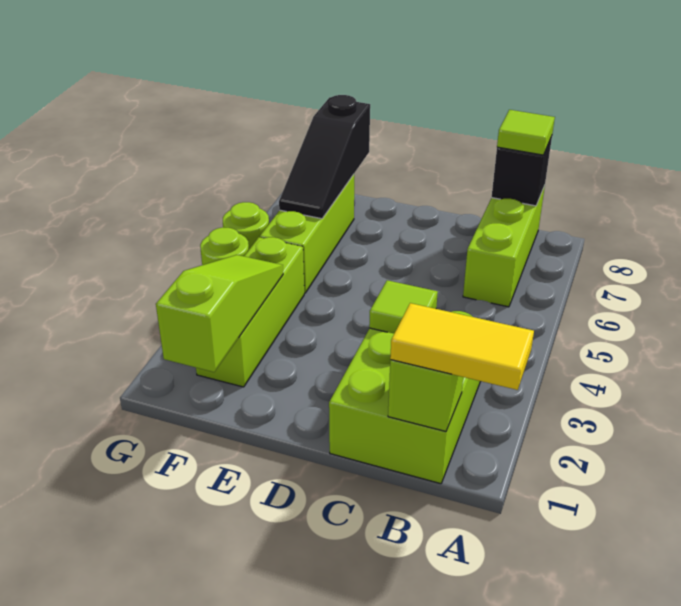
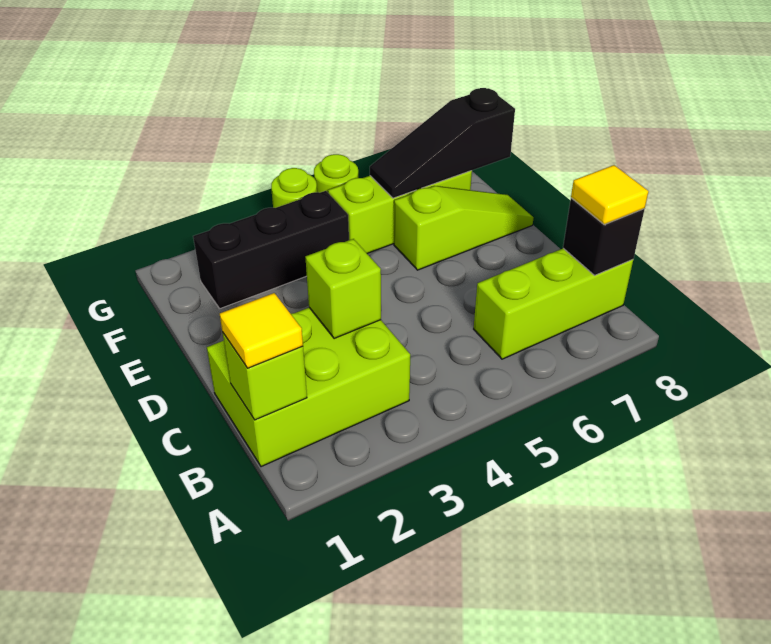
yellow tile A1:B1 level 3 -> yellow tile B1 level 3
lime tile B8 level 3 -> yellow tile B8 level 3
lime tile C3 level 2 -> lime brick C3 level 2
lime slope F1:F3 level 2 top 1 -> lime slope E6:E8 level 1 top 6
lime brick F2:F4 level 1 -> black brick F2:F4 level 1

